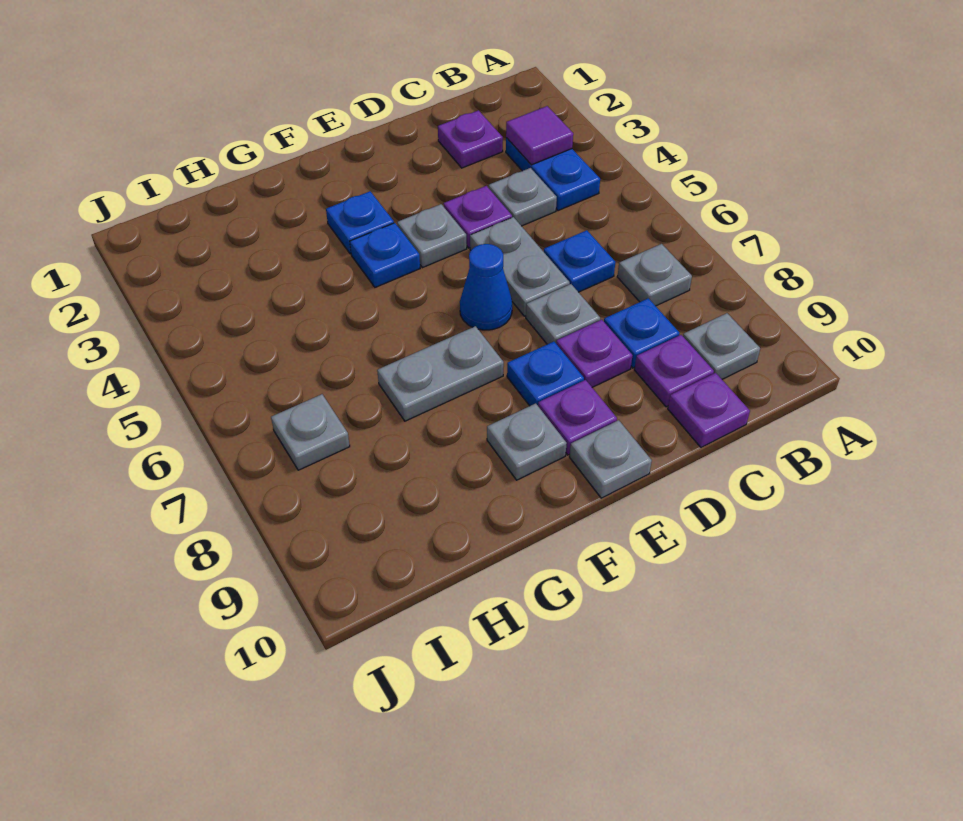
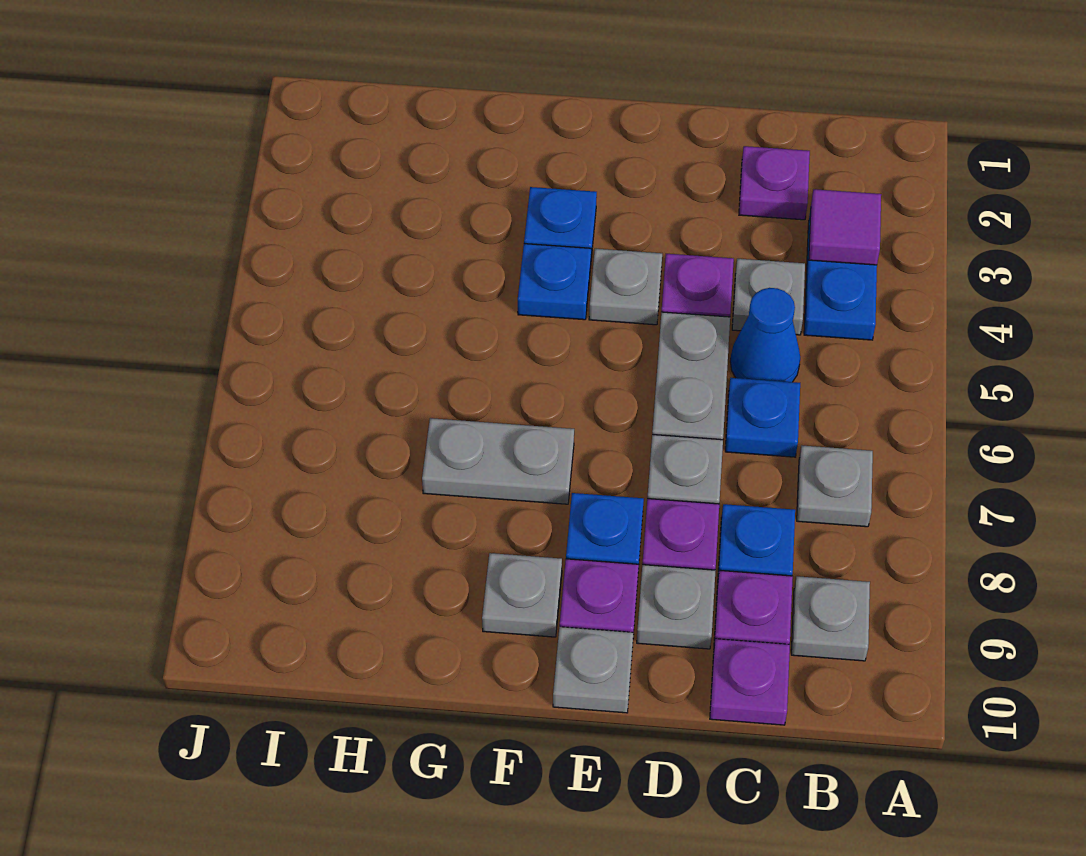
blue cone E6 level 1 -> blue cone C5 level 1
grey plate I7 level 1 -> grey plate D9 level 1

